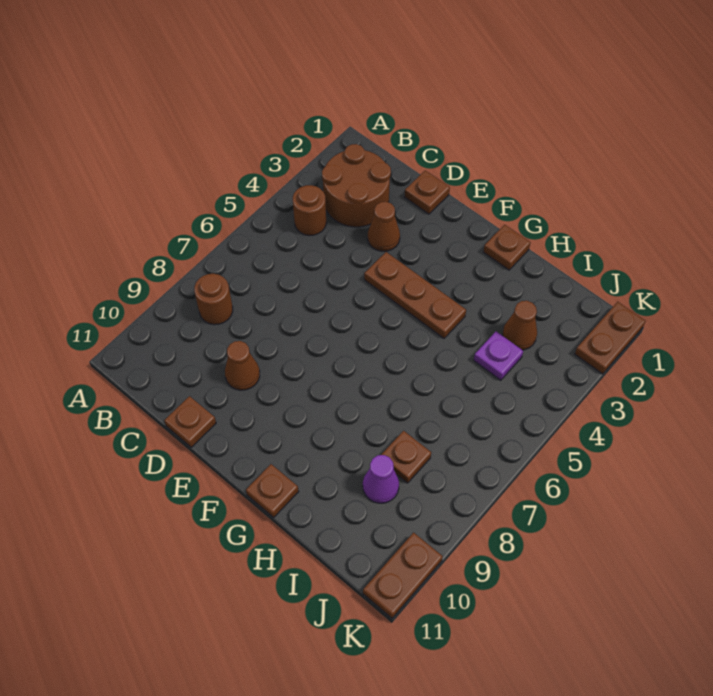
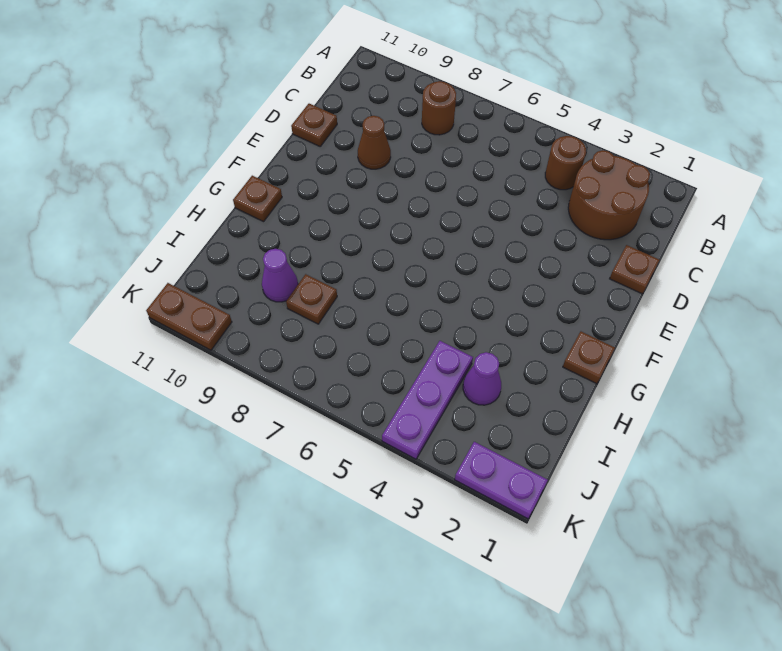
brown cone D3 level 1 -> none
brown plate E4:G4 level 1 -> none
brown cone I3 level 1 -> purple cone I3 level 1
purple plate I4 level 1 -> purple plate I4:K4 level 1
brown plate K1:K2 level 1 -> purple plate K1:K2 level 1

